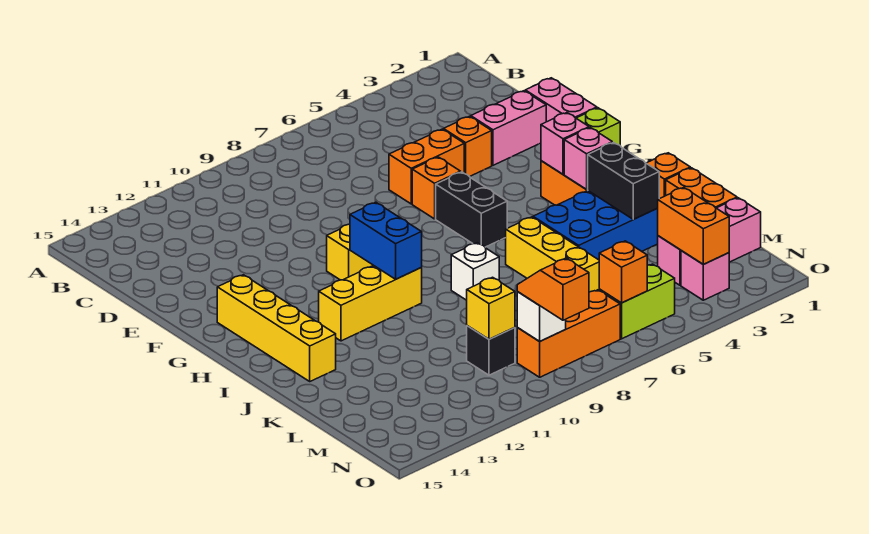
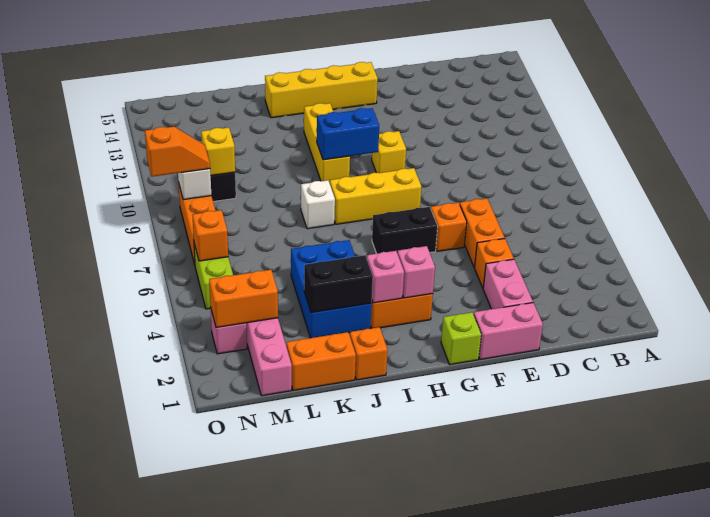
yellow brick J6:L6 level 1 -> yellow brick G8:I8 level 1

